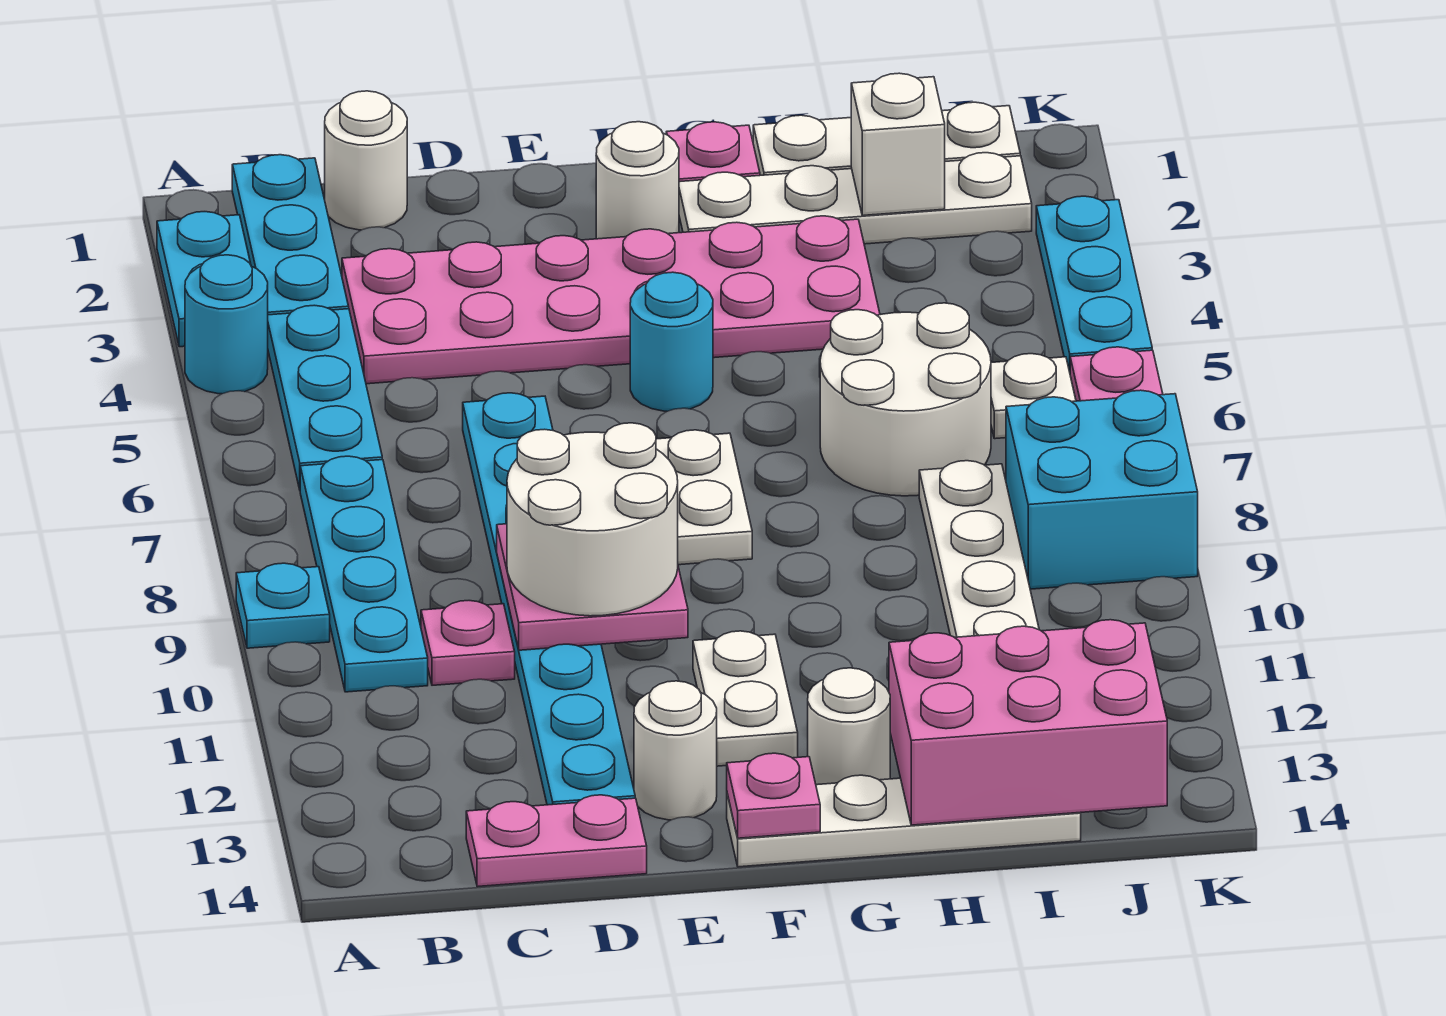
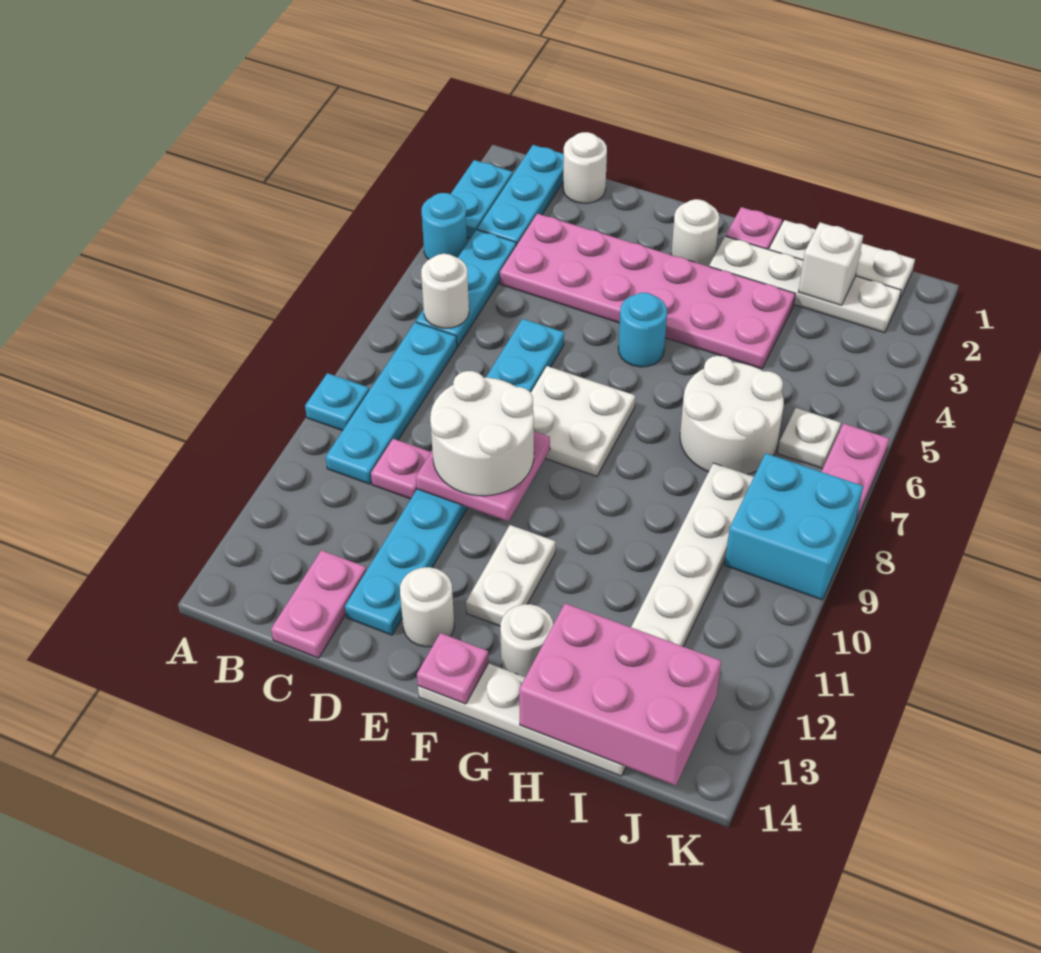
none -> white round brick B6 level 2
pink plate C14:D14 level 1 -> pink plate C13:C14 level 1
cyan plate K3:K5 level 1 -> none

